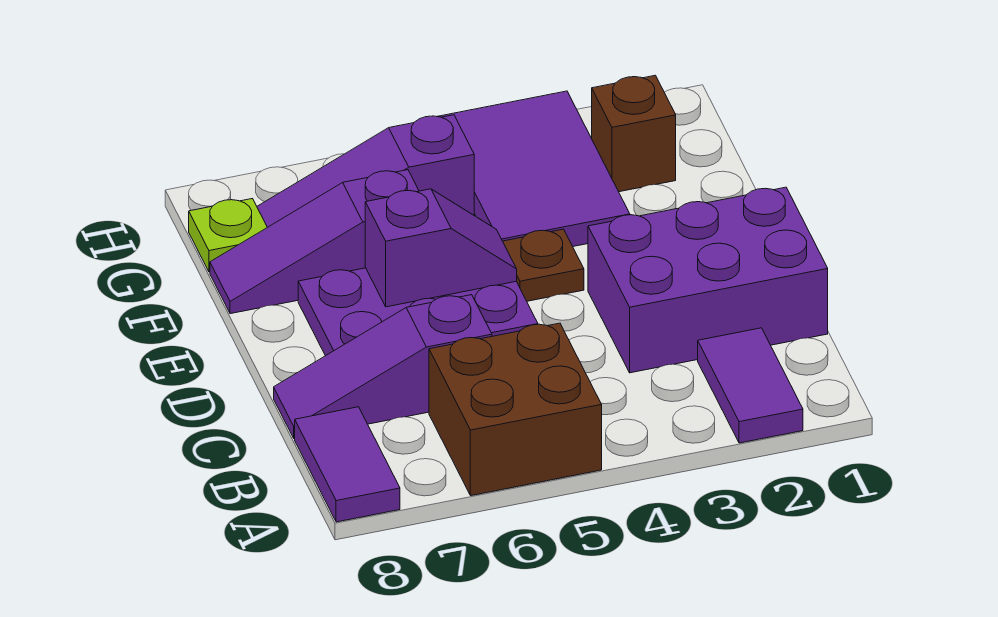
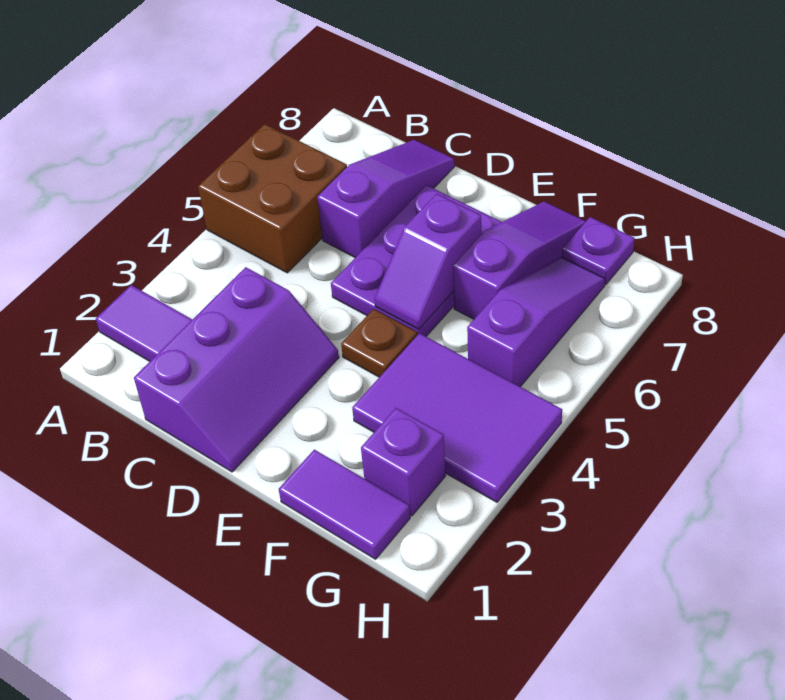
purple tile A8:B8 level 1 -> purple tile F1:G1 level 1
purple brick C1:D3 level 1 -> purple slope C1:D3 level 1 top C
brown brick G2 level 1 -> purple brick G2 level 1
lime plate G8 level 1 -> purple plate G8 level 1

